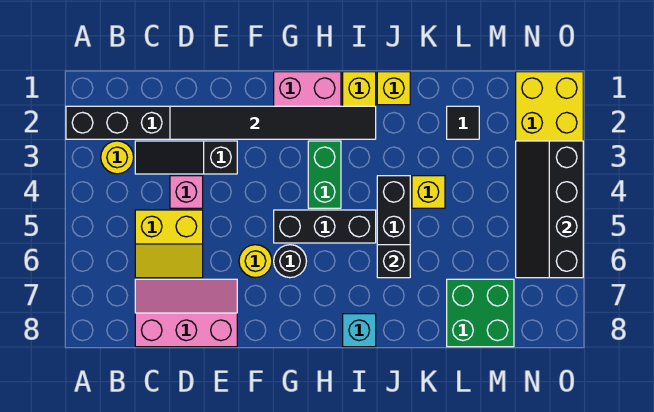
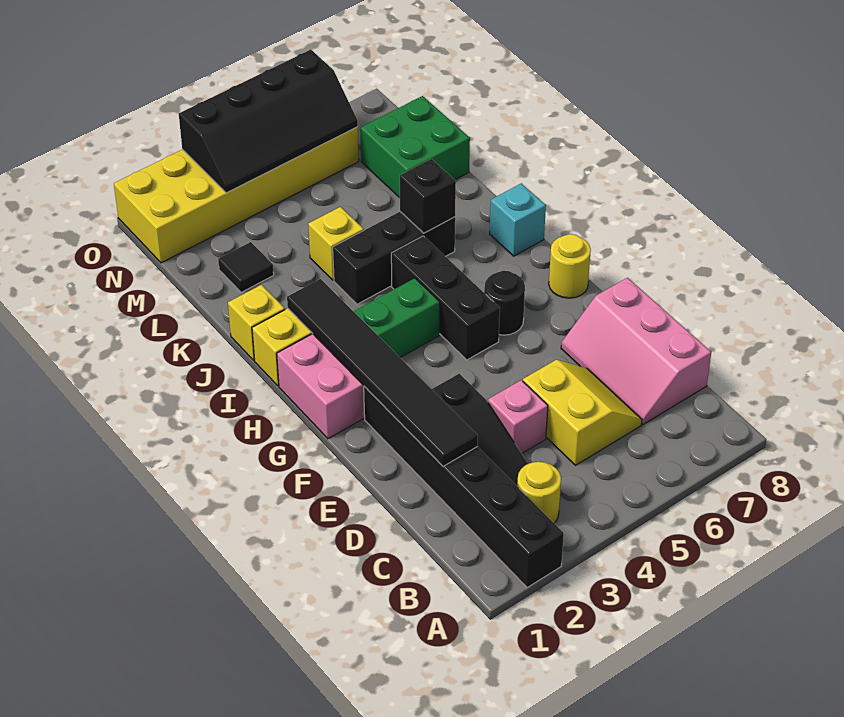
yellow round brick F6 level 1 -> yellow round brick G8 level 1

